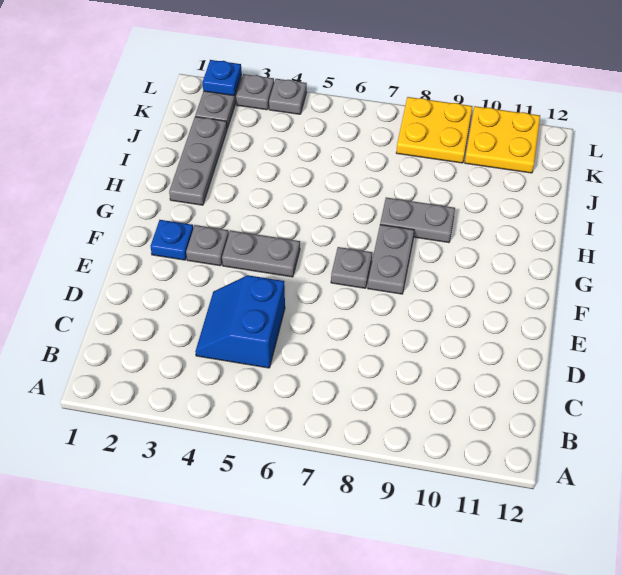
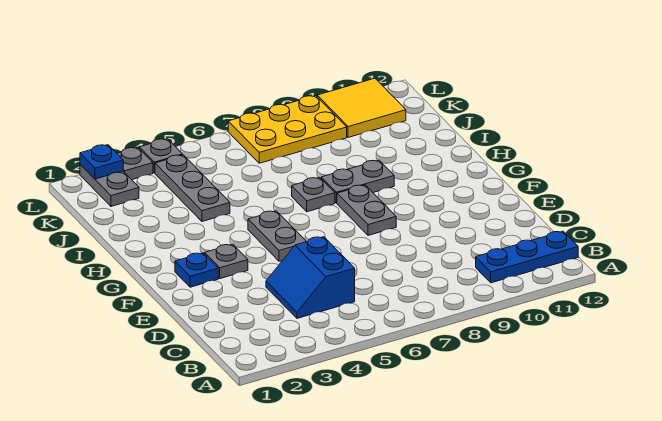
none -> blue plate B10:B12 level 1
grey plate F4:F5 level 1 -> grey plate F5:G5 level 1
grey plate F7 level 1 -> grey plate H7 level 1
grey plate H2:J2 level 1 -> grey plate I4:K4 level 1
yellow plate K8:L9 level 1 -> yellow plate K7:L9 level 1
yellow plate K10:L11 level 1 -> yellow tile K10:L11 level 1

